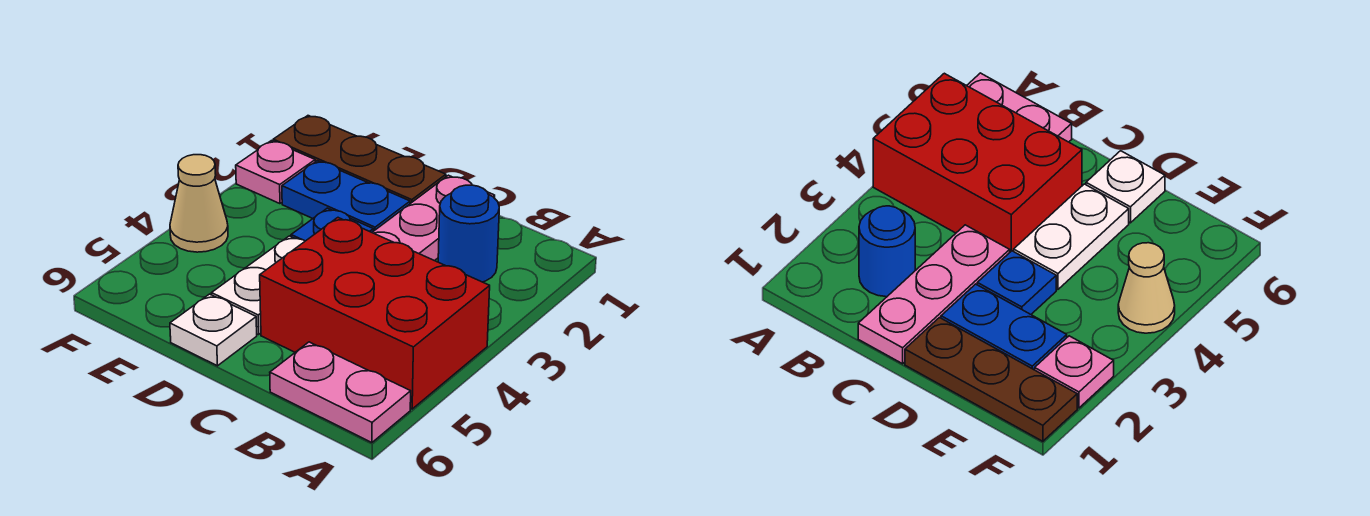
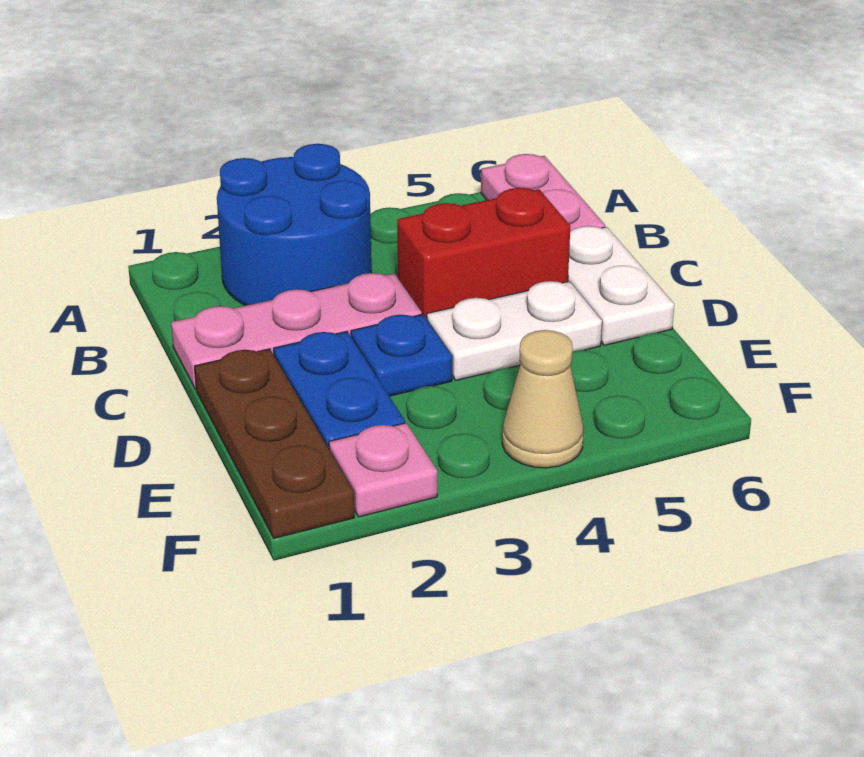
red brick A4:C5 level 1 -> red brick C4:C5 level 1
blue round brick B2 level 1 -> blue round brick A2:B3 level 1
white plate D6 level 1 -> white plate C6:D6 level 1

